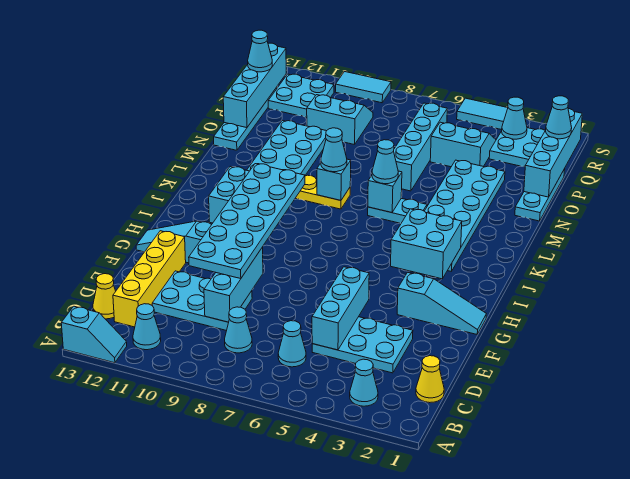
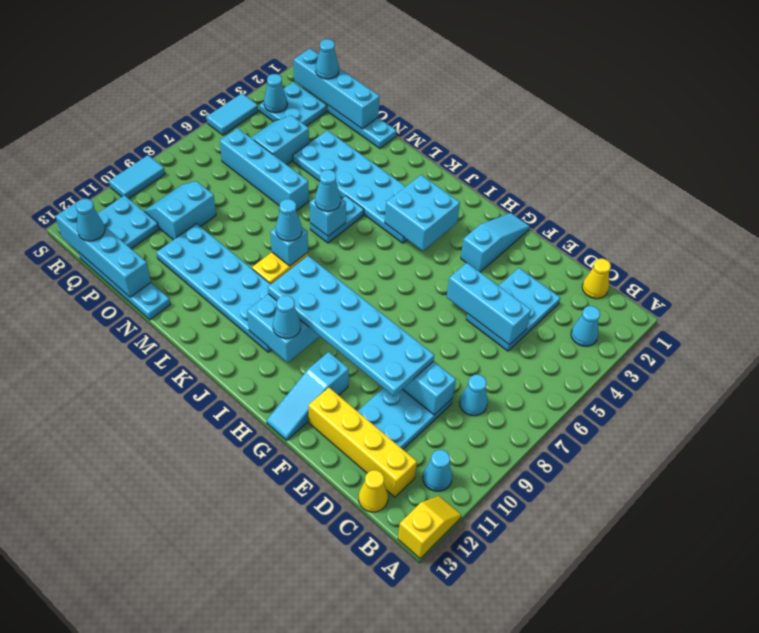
cyan slope A12:A13 level 1 top 13 -> yellow slope A12:A13 level 1 top 13
cyan cone C6 level 1 -> cyan cone I11 level 3

